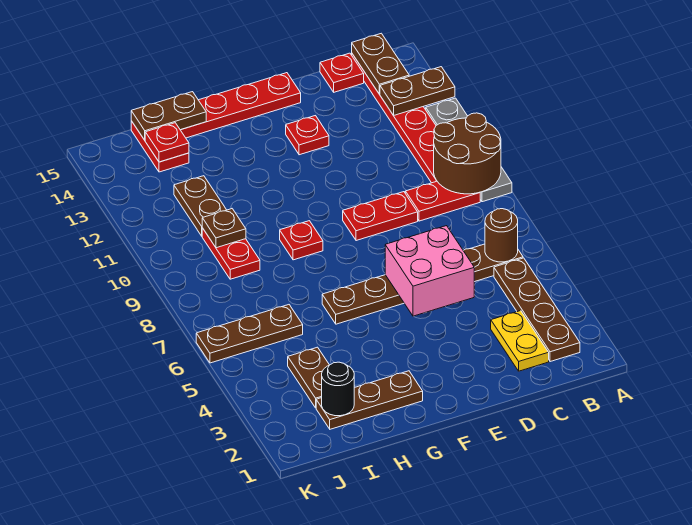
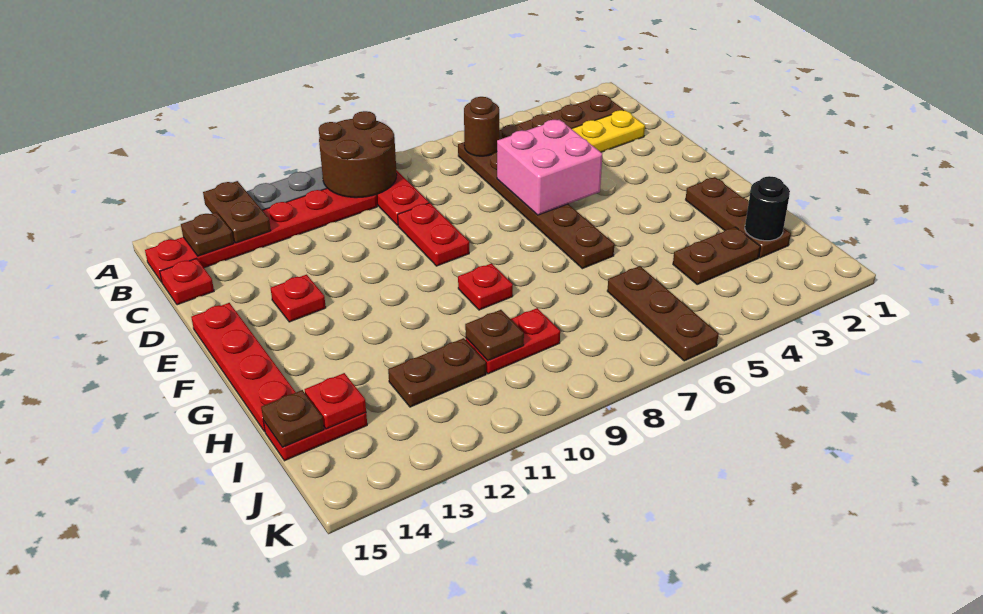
brown plate B14:B15 level 2 -> brown plate B14 level 2
brown plate H15:I15 level 2 -> brown plate I15 level 2

